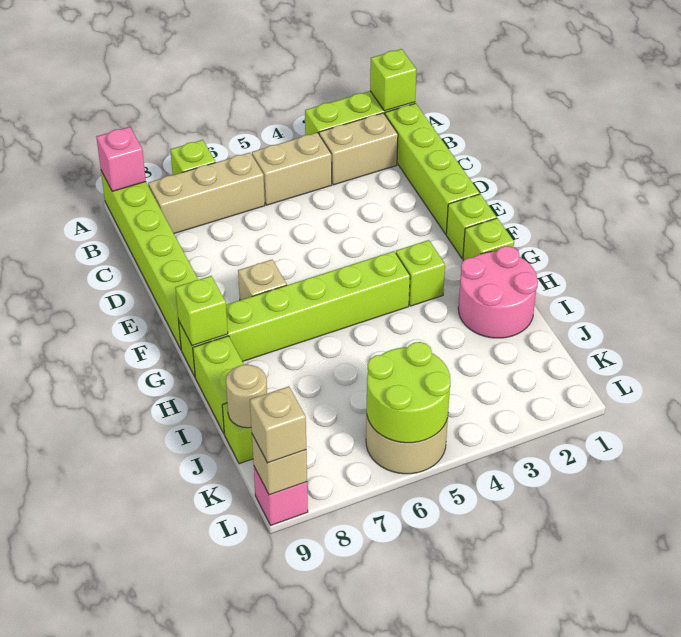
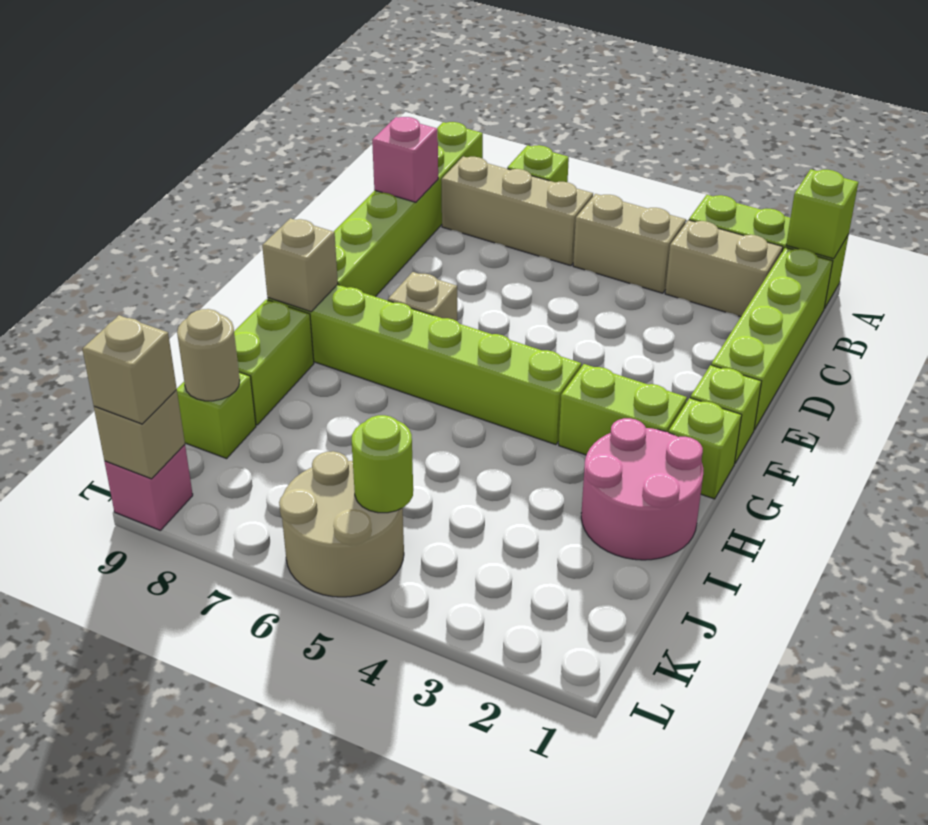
pink brick A9 level 2 -> pink brick C9 level 2
lime brick G3 level 1 -> lime brick G2:G3 level 1
lime brick G9 level 2 -> tan brick G9 level 2
lime round brick K5:L6 level 2 -> lime round brick K5 level 2

